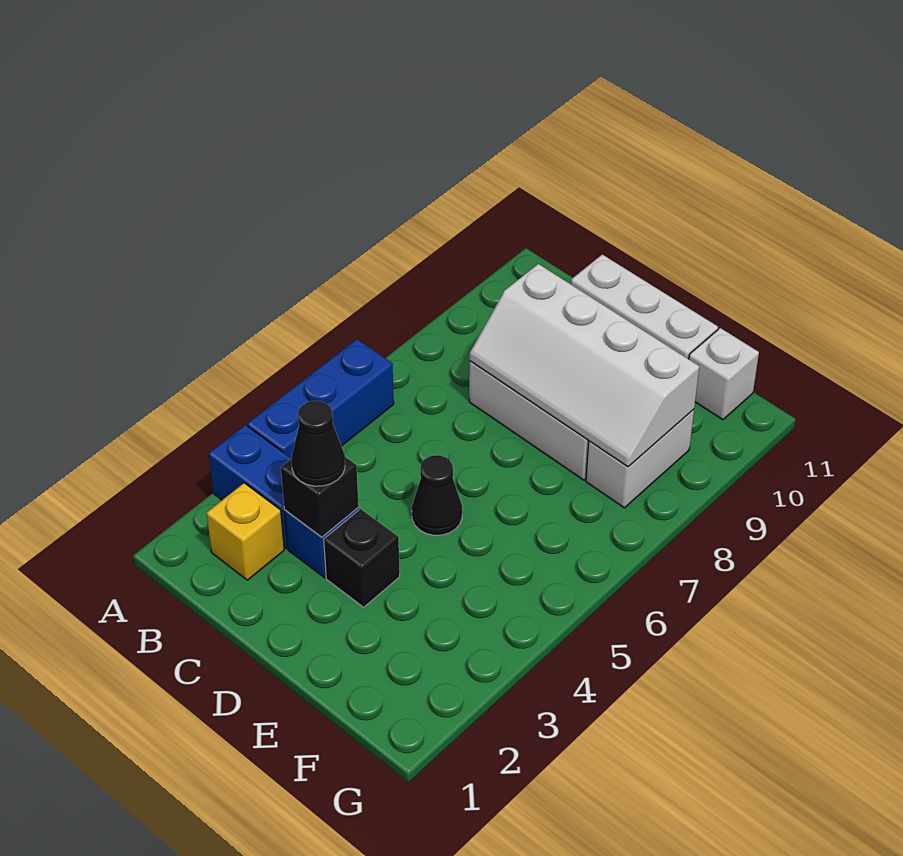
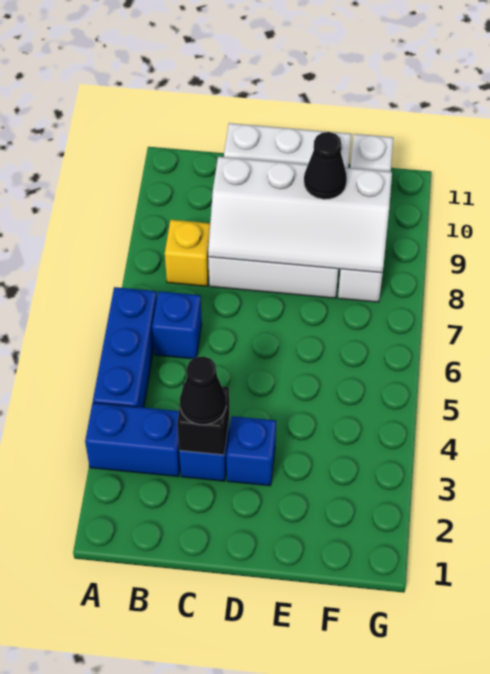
yellow brick B2 level 1 -> yellow brick B8 level 1
none -> blue brick B6 level 1
black brick D3 level 1 -> blue brick D3 level 1
black cone D5 level 1 -> black cone E9 level 3

